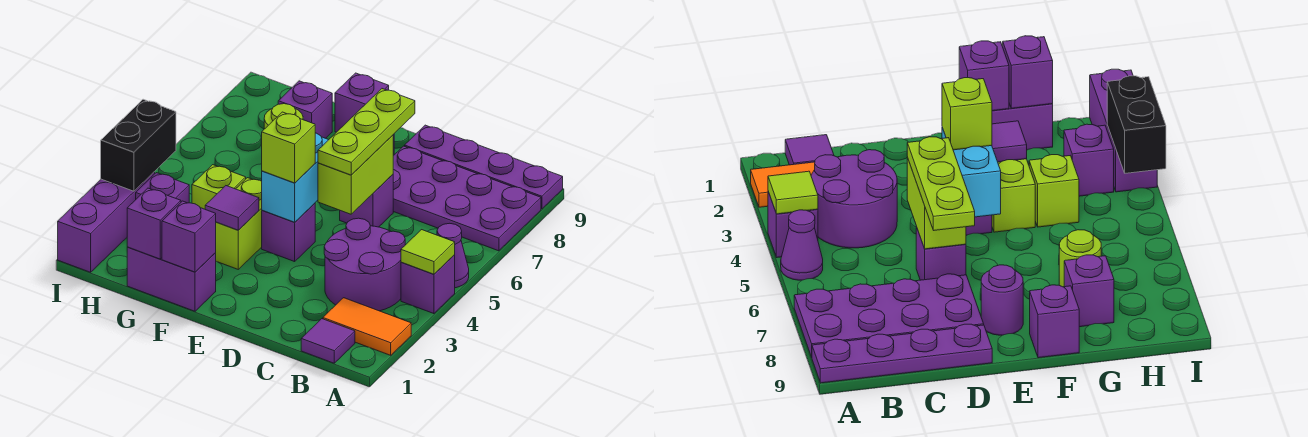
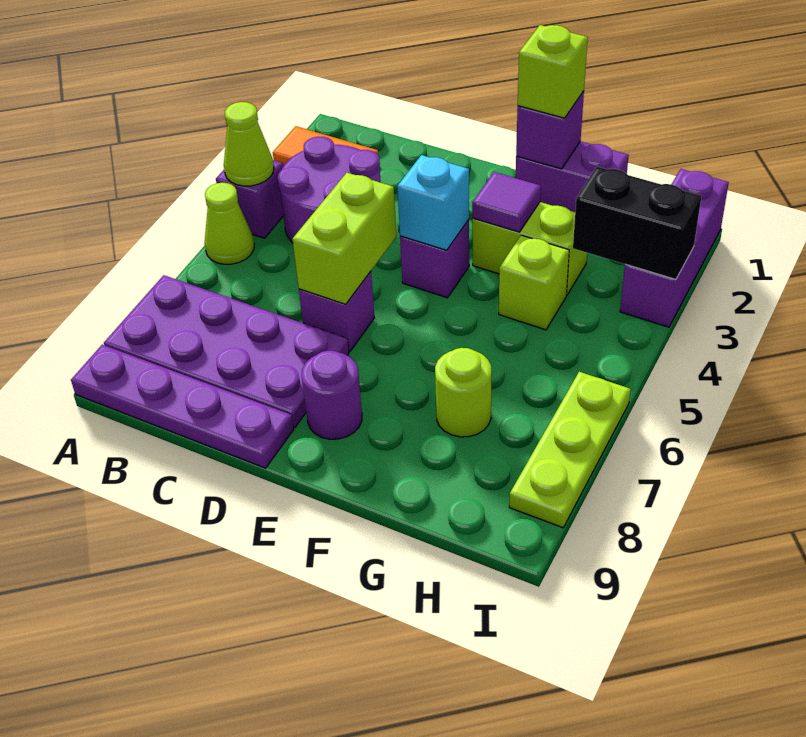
lime tile A4 level 2 -> lime cone A4 level 2
purple cone A5 level 1 -> lime cone A5 level 1
purple tile B1 level 1 -> none
lime plate D5:D7 level 3 -> lime plate I6:I8 level 1
cyan brick E4:E5 level 2 -> cyan brick E4 level 2
lime brick E4 level 3 -> lime brick F1 level 3
lime brick F3:F4 level 1 -> lime brick F3:G3 level 1
purple brick F9 level 1 -> none
purple brick G1 level 2 -> none
purple brick G8 level 1 -> none
purple brick H3 level 1 -> none
black brick I3:I4 level 2 -> black brick H3:I3 level 2

